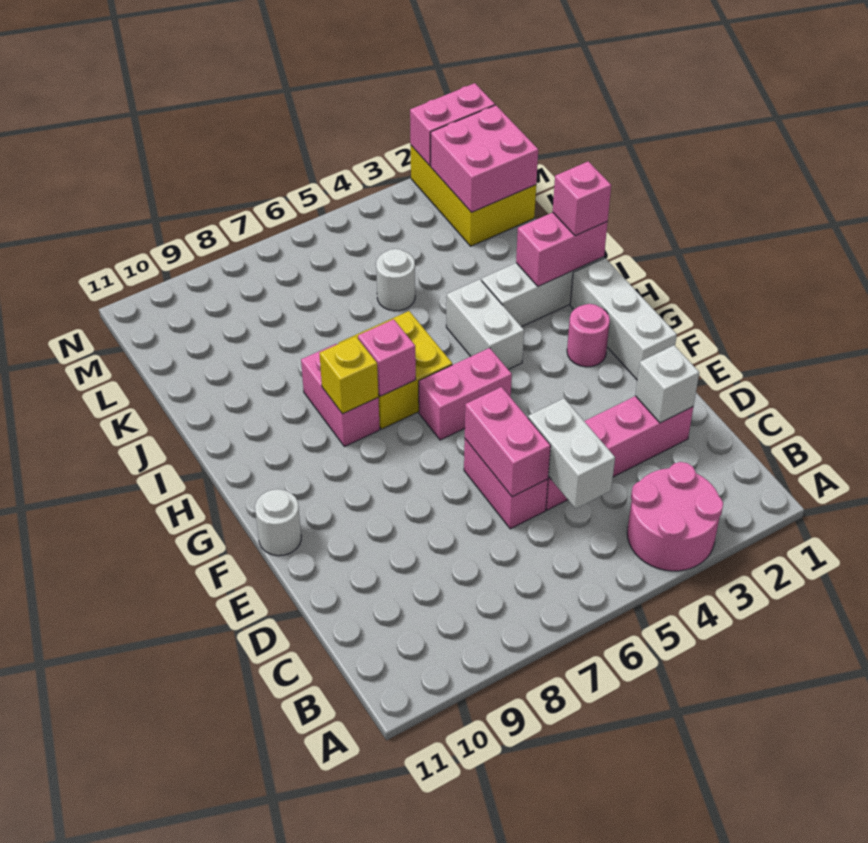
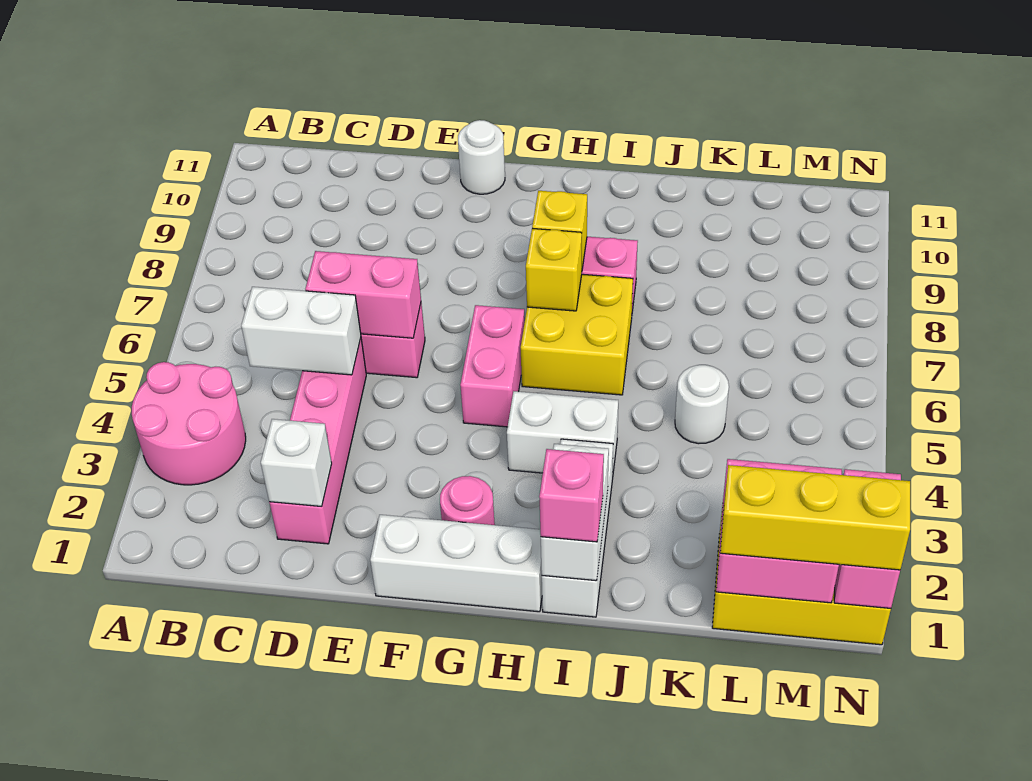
pink brick H7 level 2 -> yellow brick H7 level 2
pink brick I1:I2 level 2 -> white brick I1:I2 level 2
none -> yellow brick L1:N1 level 3

